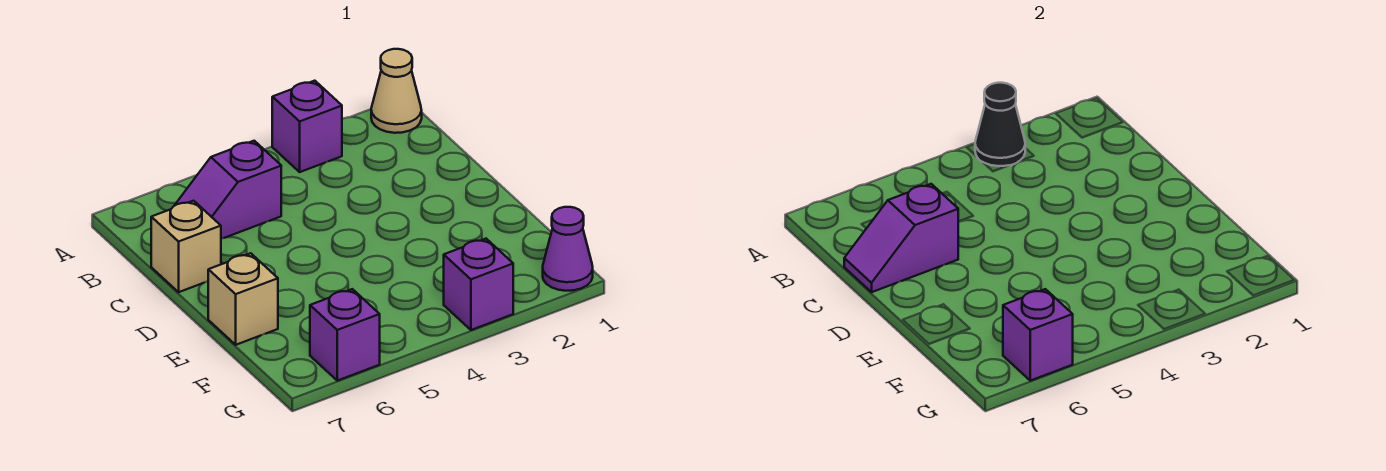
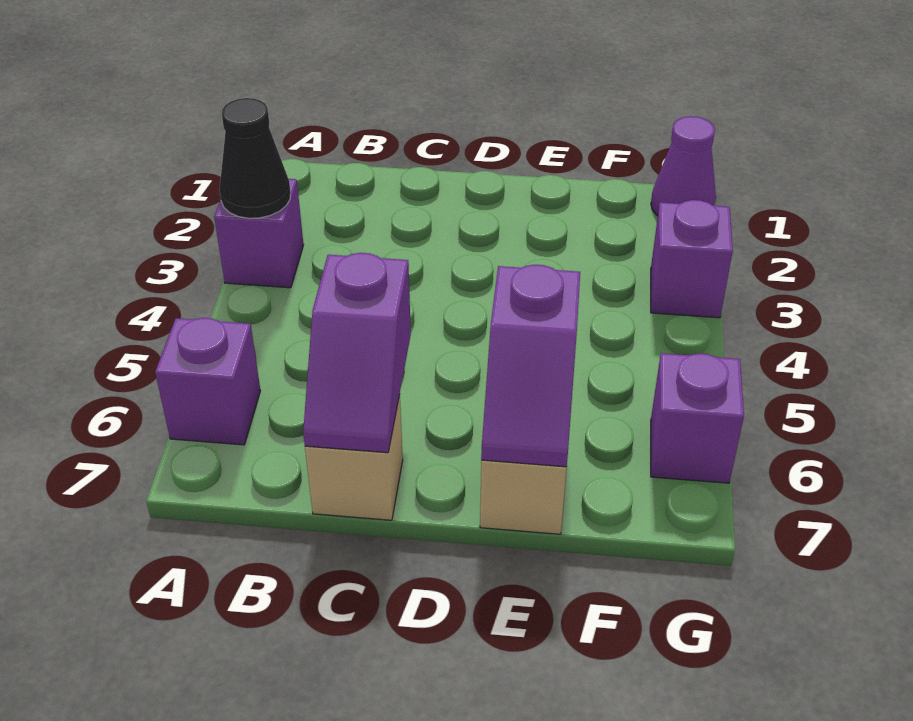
tan cone A1 level 1 -> none
purple slope B5:B6 level 1 top 5 -> purple slope E6:E7 level 2 top 6
purple brick G6 level 2 -> purple brick A6 level 1

